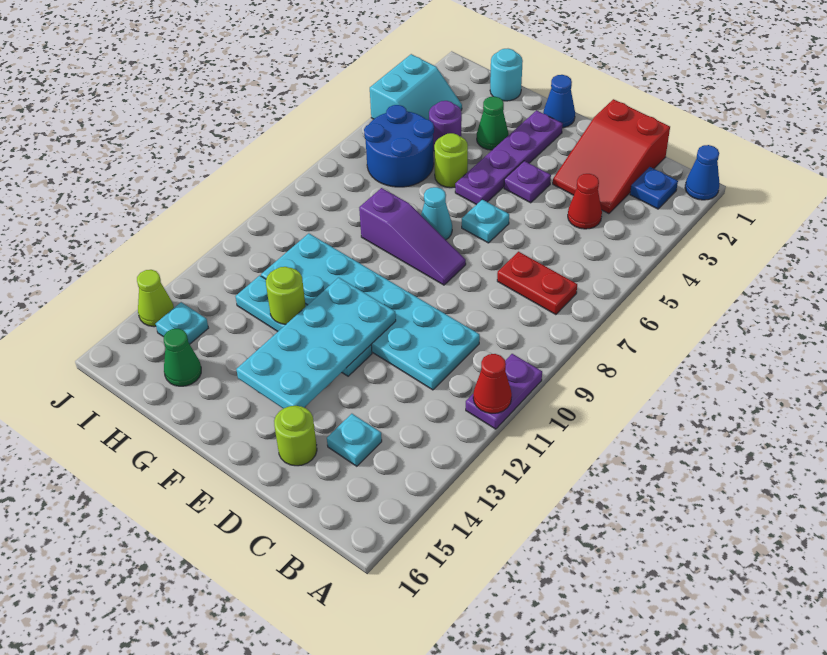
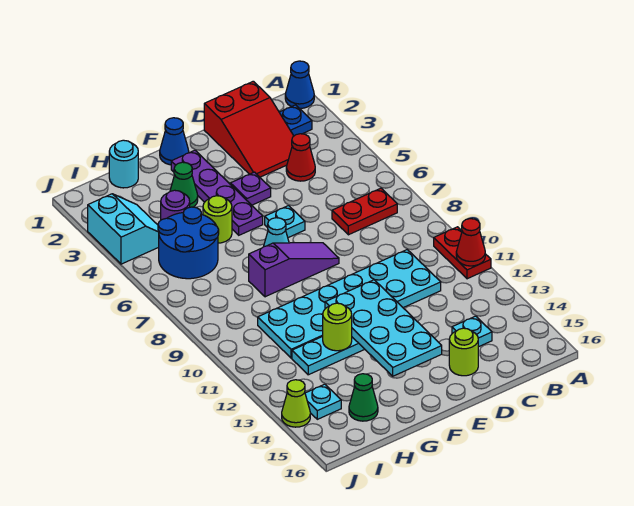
purple plate A10:A11 level 1 -> red plate A10:A11 level 1

